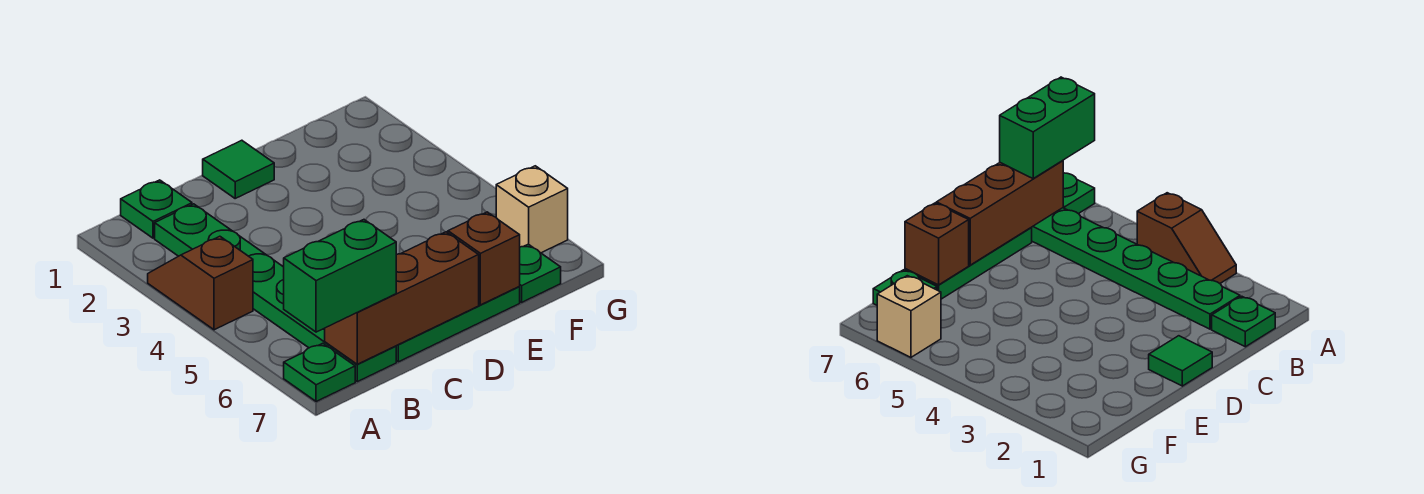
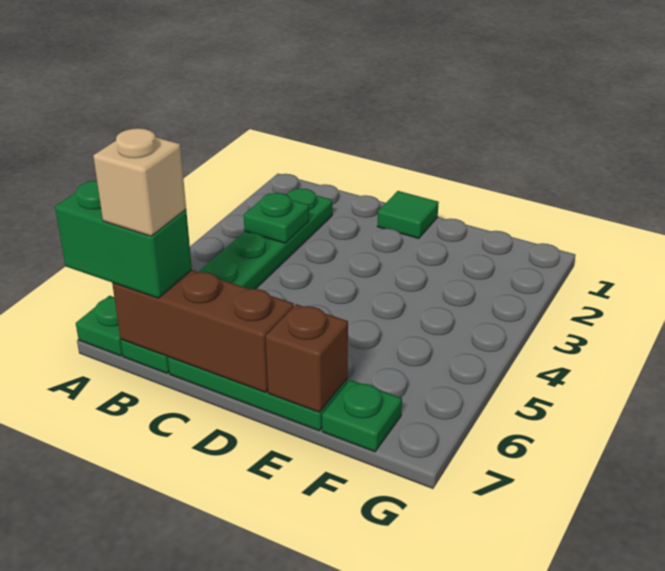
brown slope A3:A4 level 1 top 4 -> none
green plate B1 level 1 -> green plate B3 level 2
tan brick G6 level 1 -> tan brick B7 level 4

